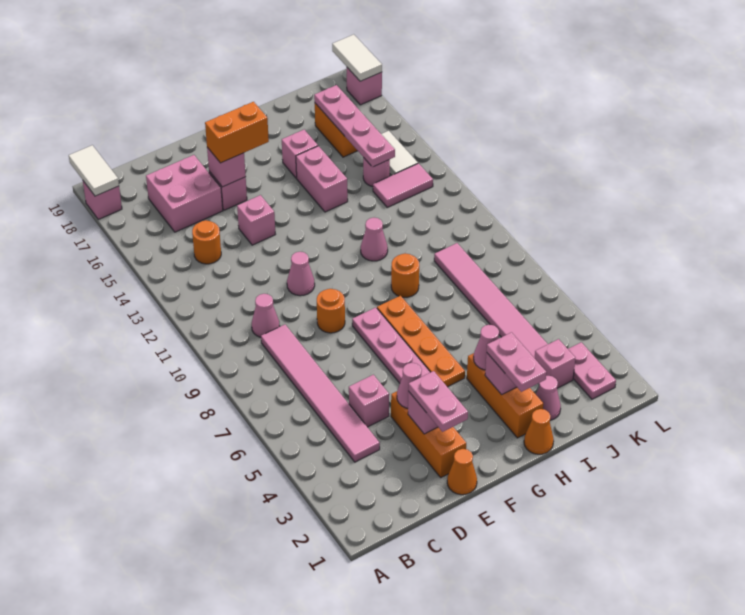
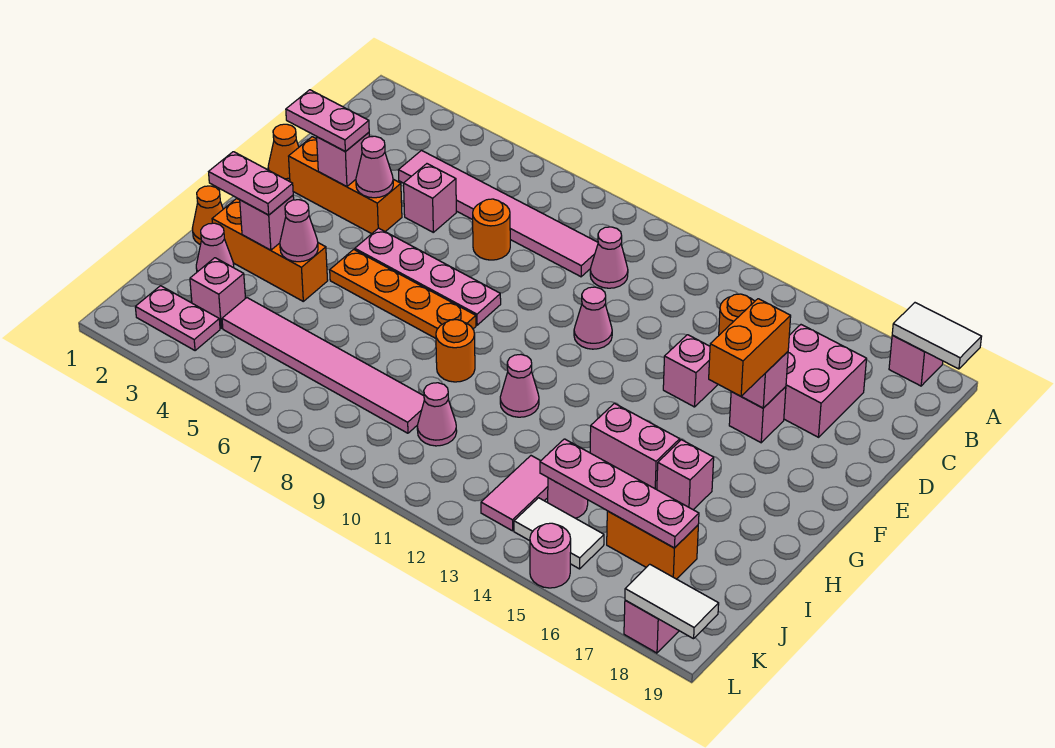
orange round brick E9 level 1 -> orange round brick D7 level 1
none -> pink cone J10 level 1
none -> pink round brick L15 level 1

